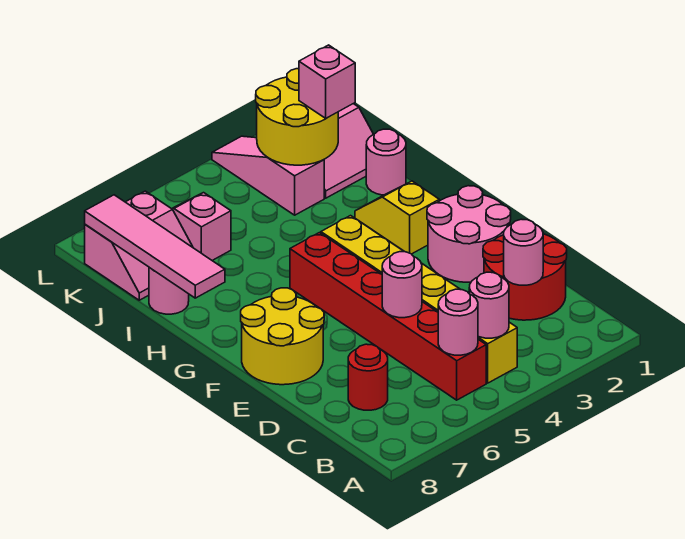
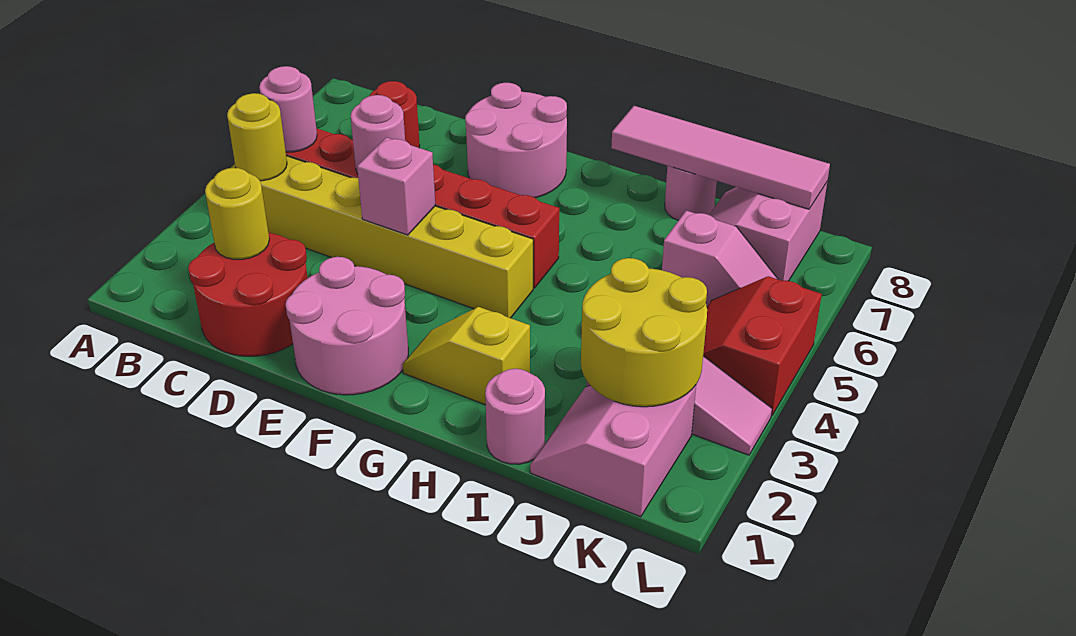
pink round brick B4 level 2 -> yellow round brick B4 level 2
pink round brick C2 level 2 -> yellow round brick C2 level 2
yellow round brick E7:F8 level 1 -> pink round brick E7:F8 level 1
yellow slope G2:H2 level 1 top G -> yellow slope G2:H2 level 1 top H
pink brick J2 level 3 -> pink brick E4 level 2
none -> red slope K4:L5 level 1 top L

